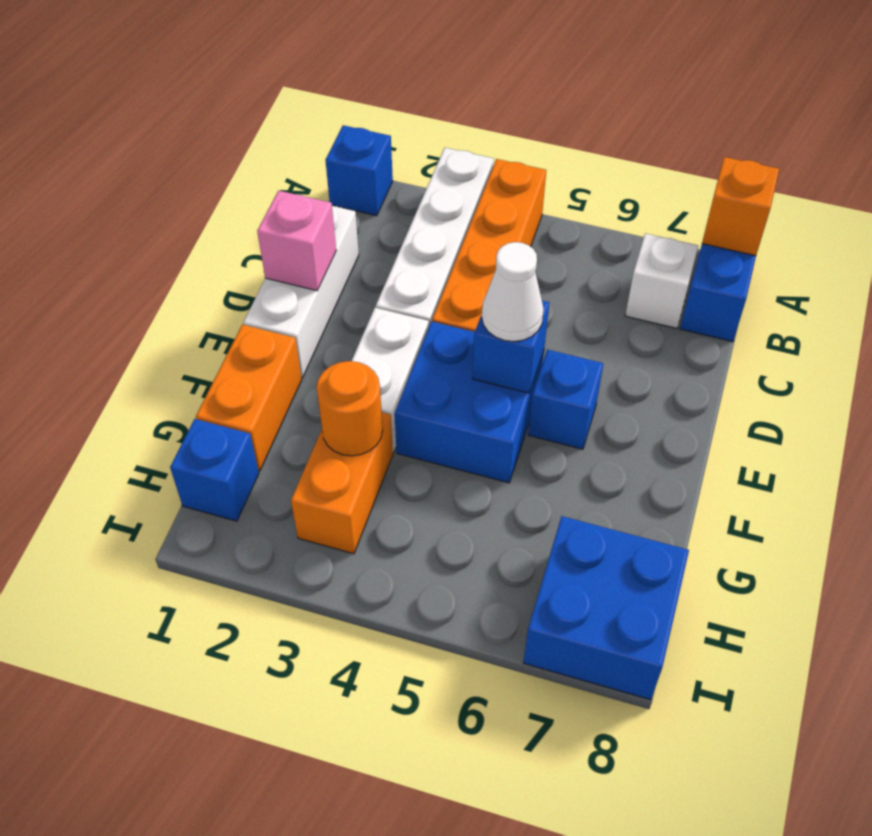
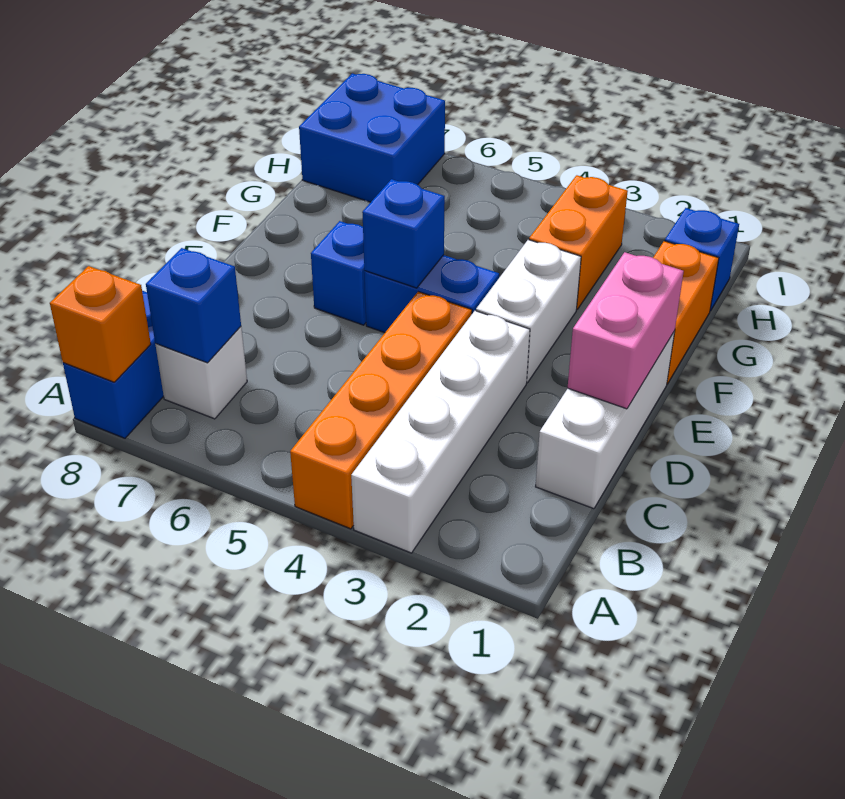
blue brick A1 level 1 -> blue brick B7 level 2
pink brick D1 level 2 -> pink brick D1:E1 level 2
blue brick E4:F5 level 1 -> blue brick E4:E5 level 1
white cone E5 level 3 -> none
orange round brick G3 level 2 -> none

